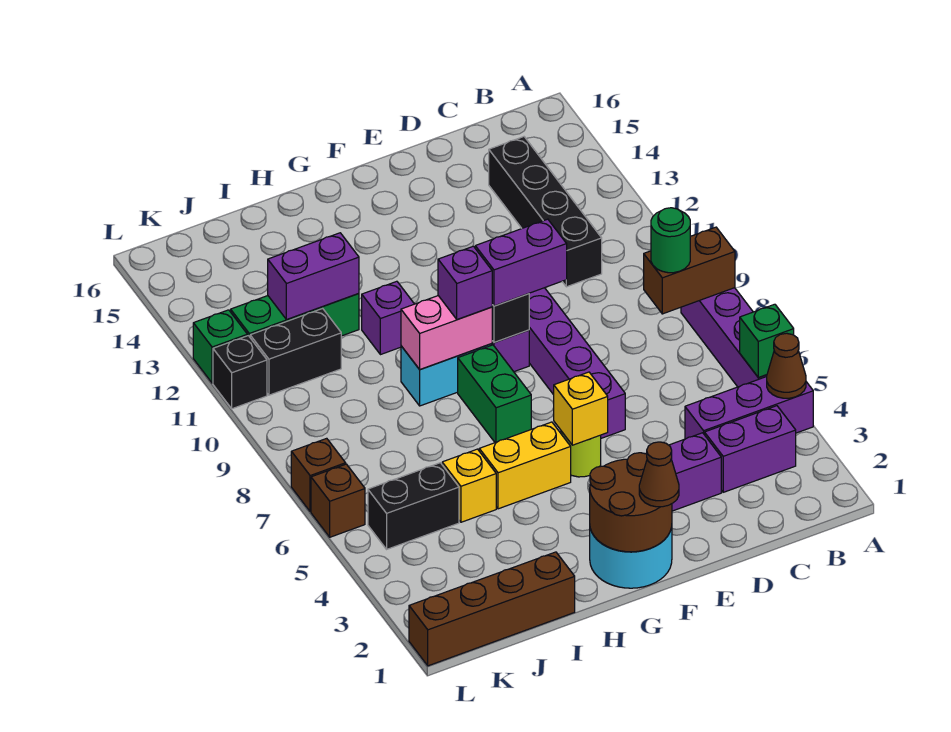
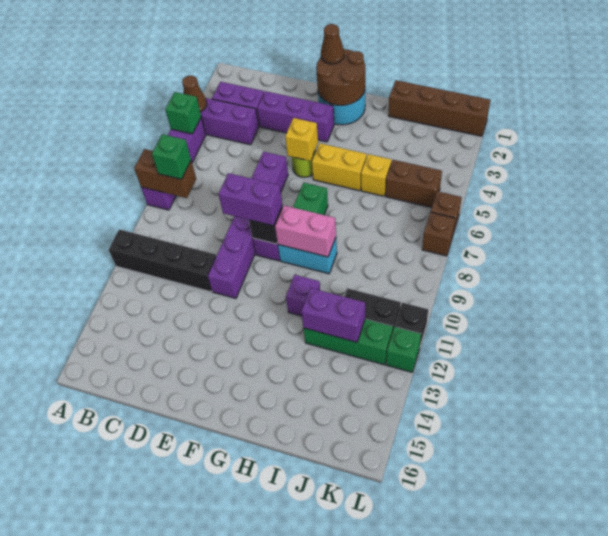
green round brick B8 level 3 -> green brick B8 level 3
black brick C11:C14 level 1 -> black brick A11:D11 level 1
purple brick G9 level 3 -> none
black brick J5:K5 level 1 -> brown brick J5:K5 level 1

